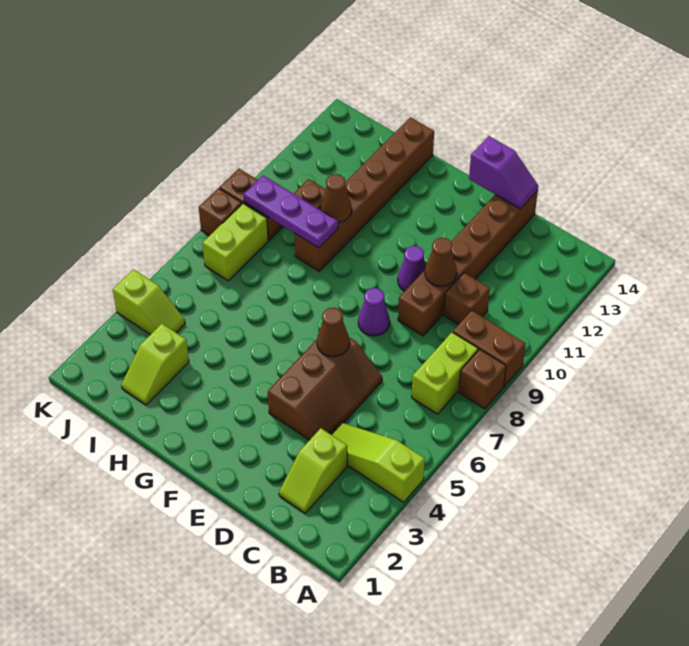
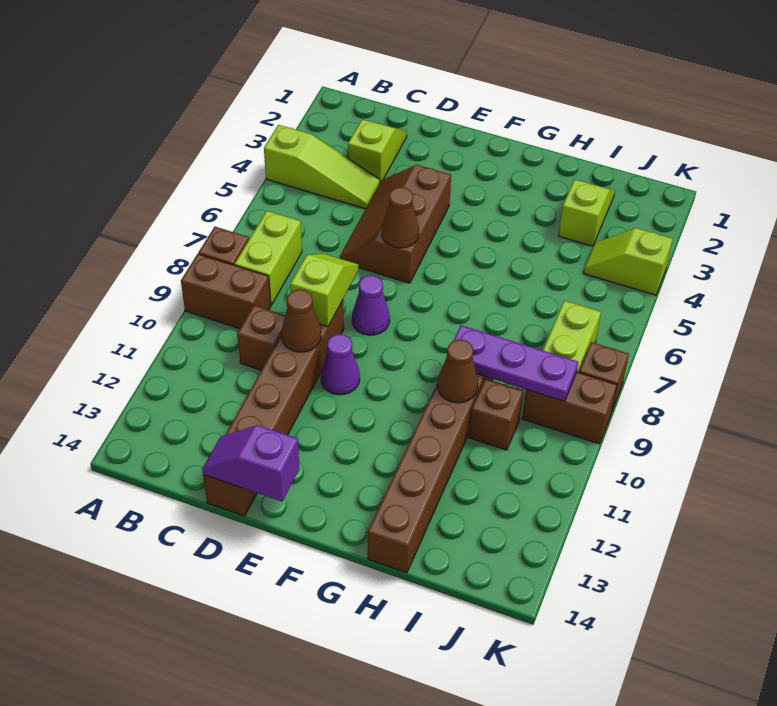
none -> lime slope D8:D9 level 2 top 9

